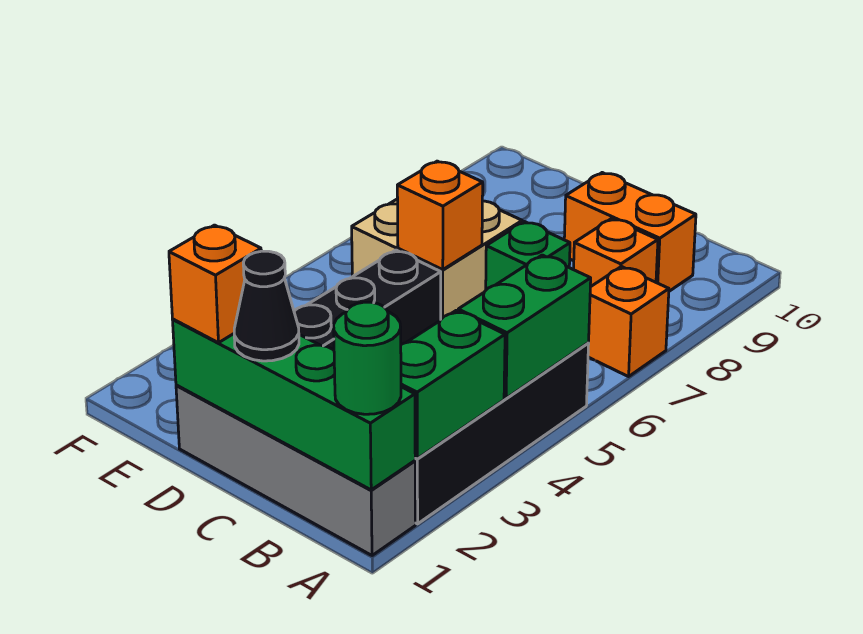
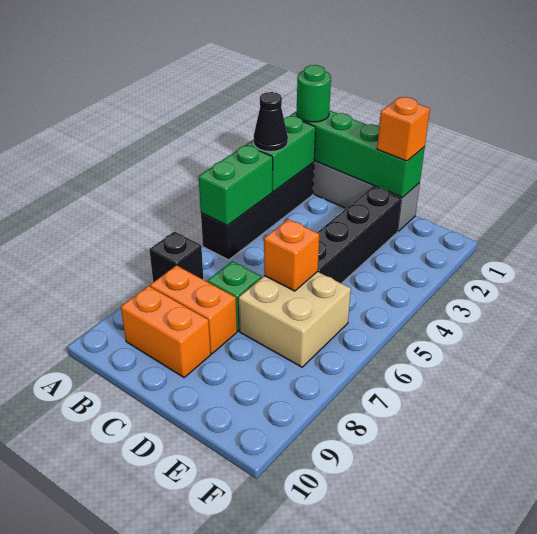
orange brick A7 level 1 -> black brick A7 level 1
orange brick B8 level 1 -> orange brick B8:C8 level 1
black cone C1 level 3 -> black cone A3 level 3

